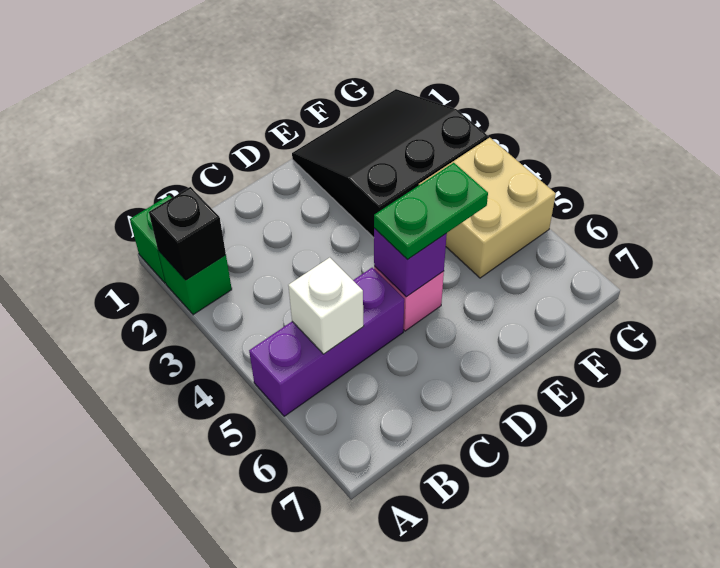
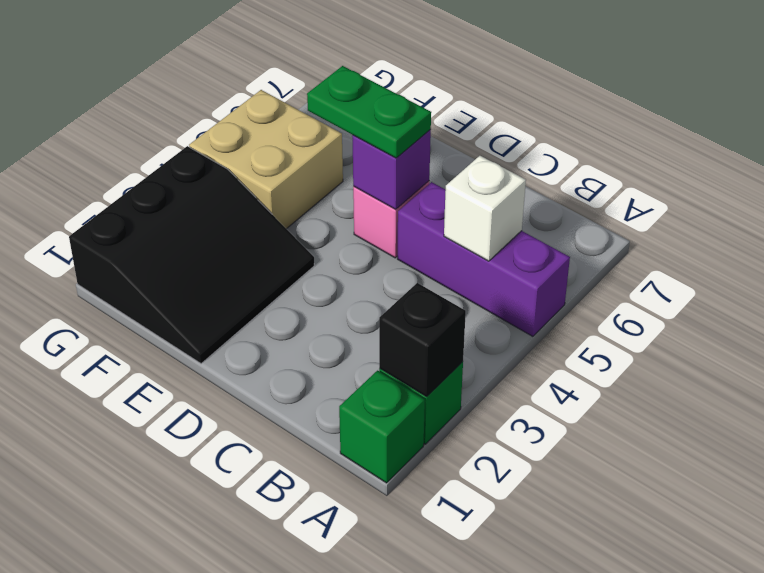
black slope E1:G3 level 1 top 3 -> black slope E1:G3 level 1 top G

